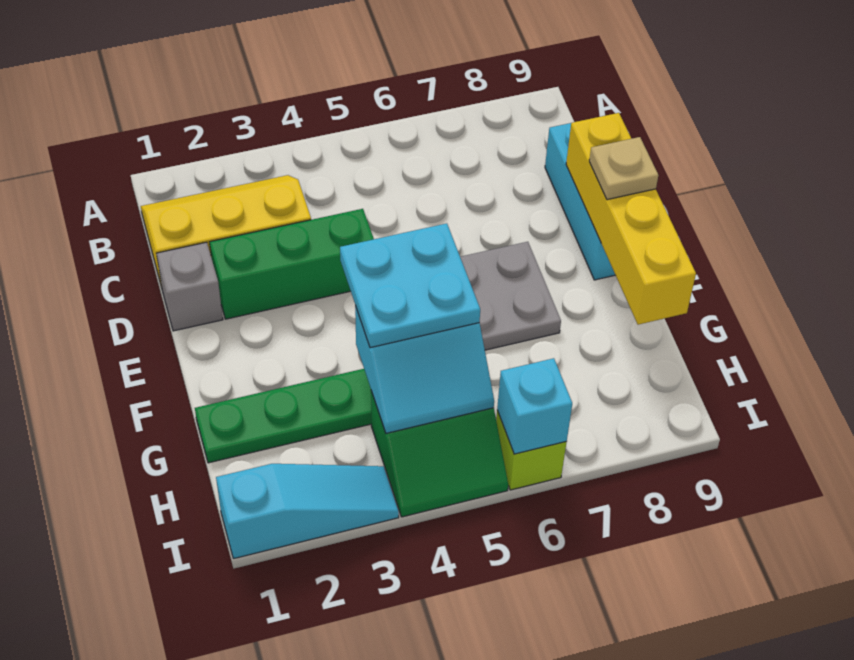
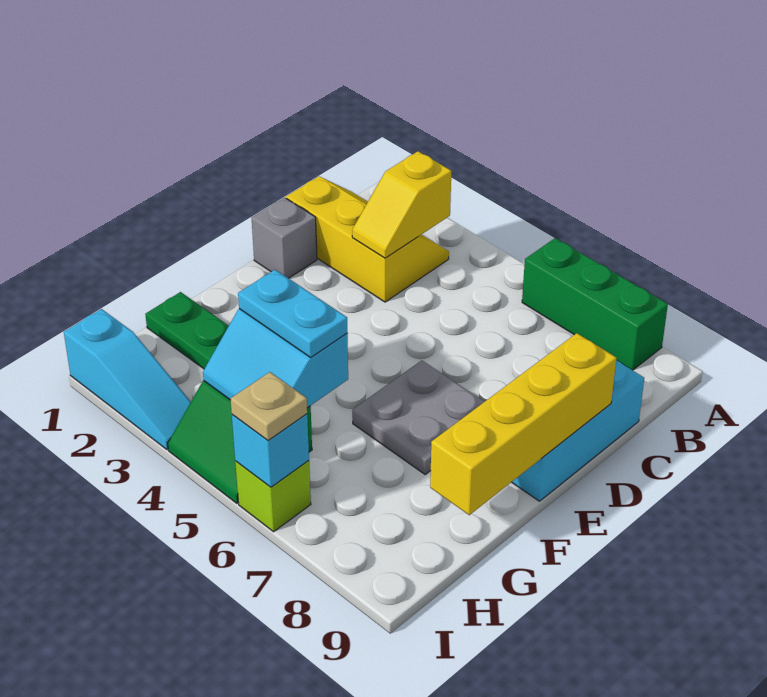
none -> yellow slope B3:C3 level 2 top B
green brick D2:D4 level 1 -> green brick A6:A8 level 1
tan plate E9 level 3 -> tan plate I6 level 3
cyan plate F4:G5 level 3 -> cyan plate G4:G5 level 3

